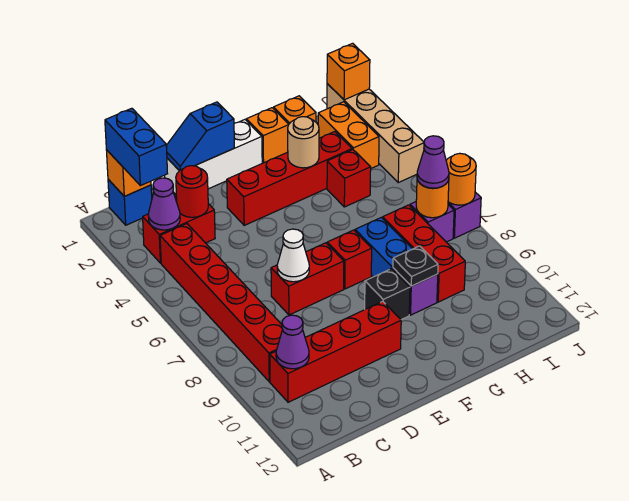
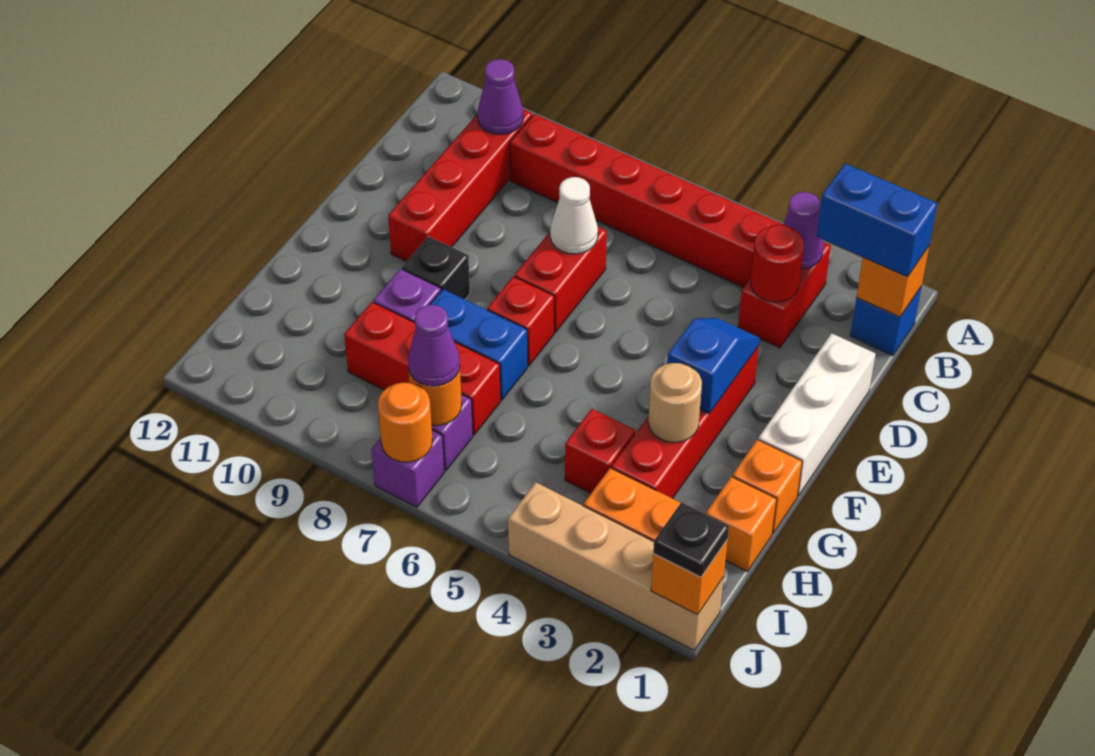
blue slope D1:E1 level 2 top E -> blue slope E3:F3 level 2 top F
black plate G9 level 2 -> black plate J1 level 3

